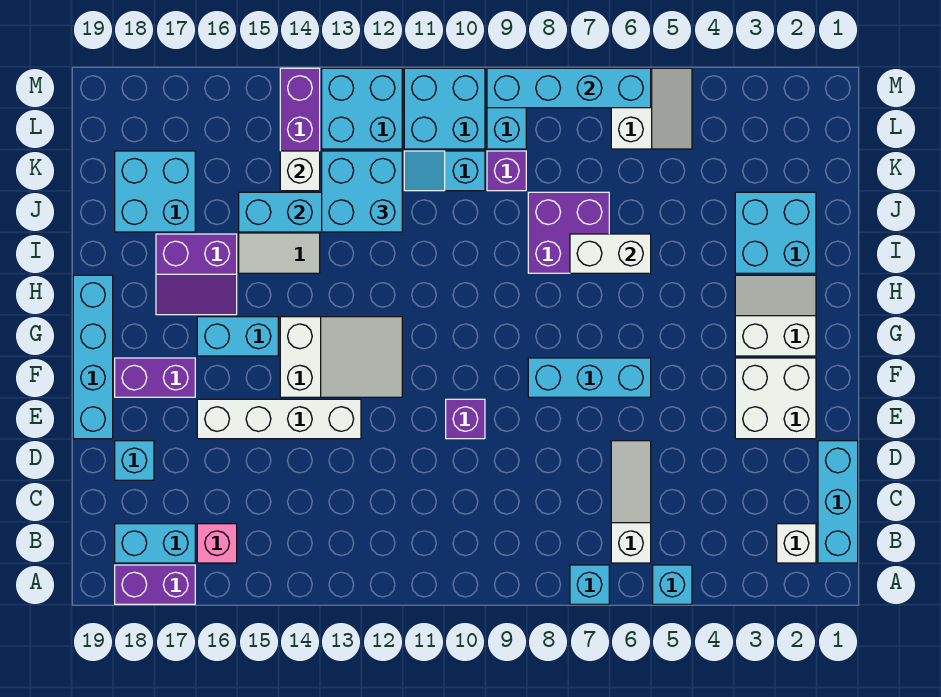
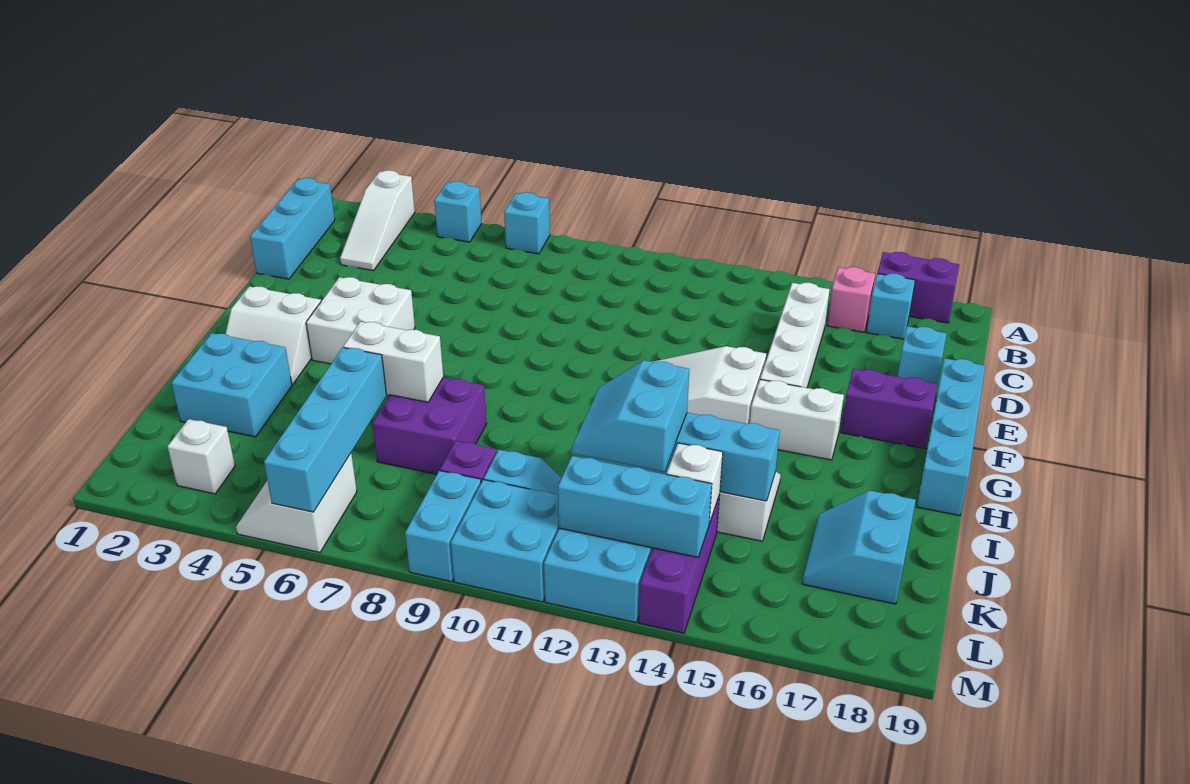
white brick B2 level 1 -> white brick L3 level 1
white slope B6:D6 level 1 top B -> white slope A3:C3 level 1 top A
cyan brick B17:B18 level 1 -> cyan brick B17 level 1
white brick E2:F3 level 1 -> white brick F4:G5 level 1
purple brick E10 level 1 -> none
white brick E13:E16 level 1 -> white brick C15:F15 level 1
cyan brick F6:F8 level 1 -> cyan brick L12:L14 level 2
cyan brick G15:G16 level 1 -> white brick G15:G16 level 1
purple slope H16:I17 level 1 top I -> none
cyan brick J12:K13 level 3 -> cyan slope J12:K13 level 3 top 13
cyan brick J17:K18 level 1 -> cyan slope J17:K18 level 1 top 18
cyan brick M6:M9 level 2 -> cyan brick J6:M6 level 2

